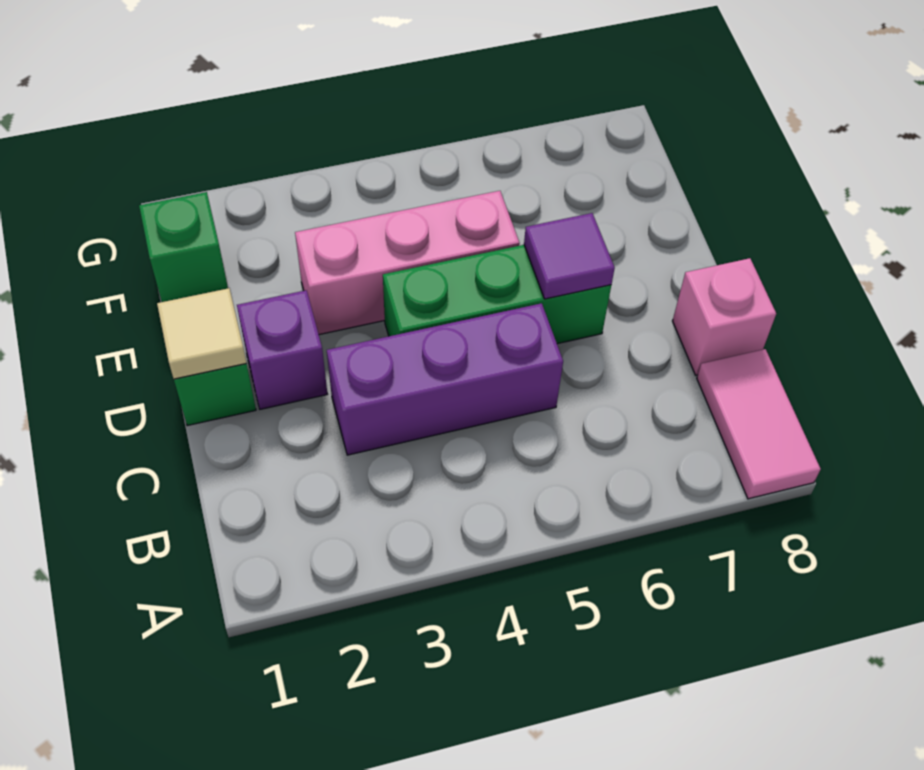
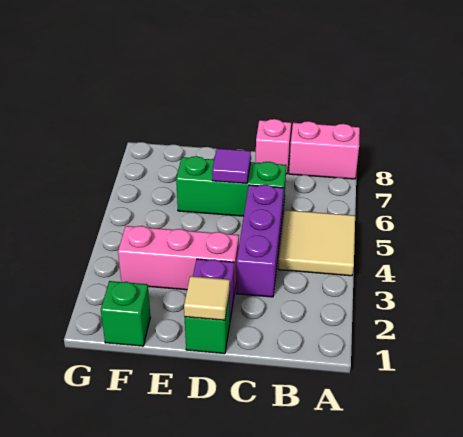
none -> tan tile A4:B5 level 1
pink tile A8:B8 level 1 -> pink brick A8:B8 level 1
green brick D4:D6 level 1 -> green brick C6:E6 level 1
pink brick E3:E5 level 1 -> pink brick D3:F3 level 1

